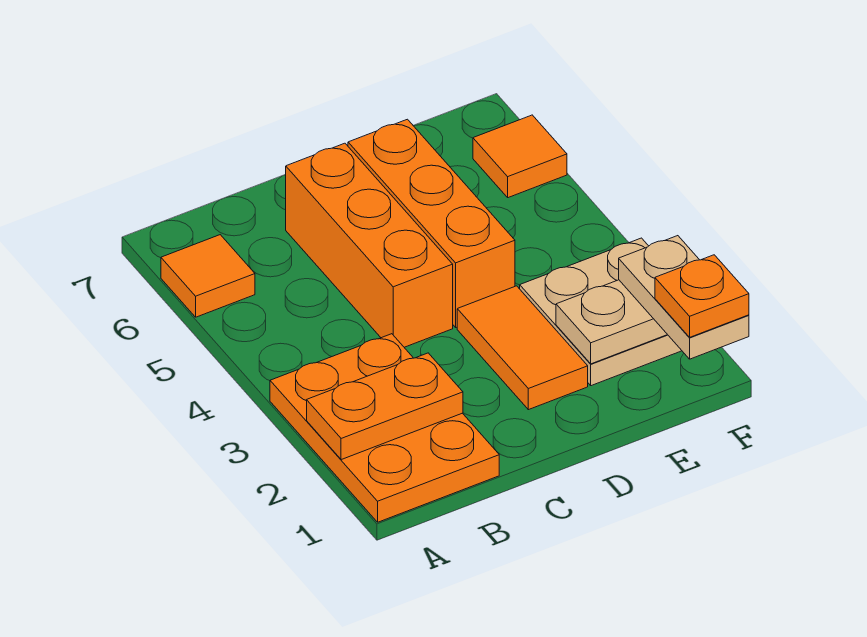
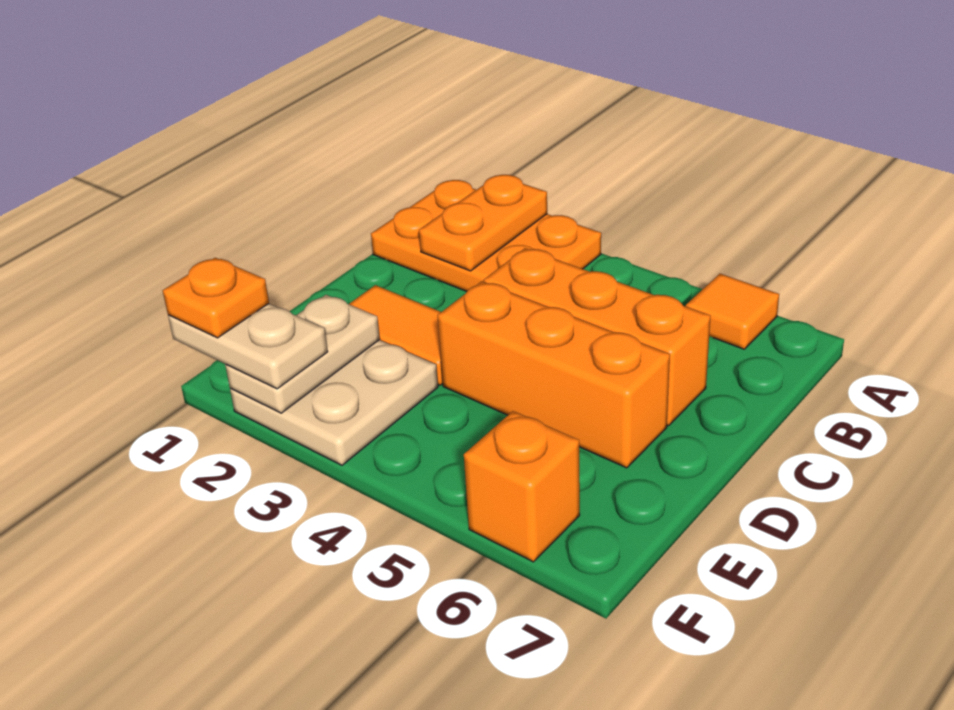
orange tile F6 level 1 -> orange brick F6 level 1

